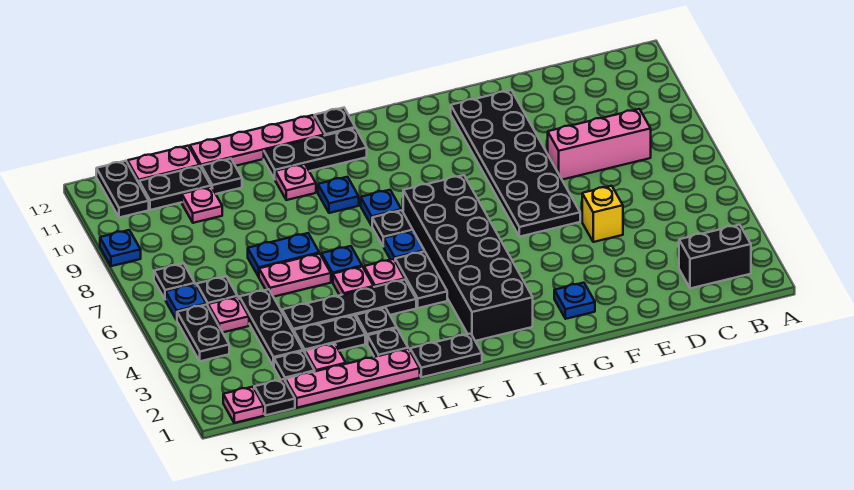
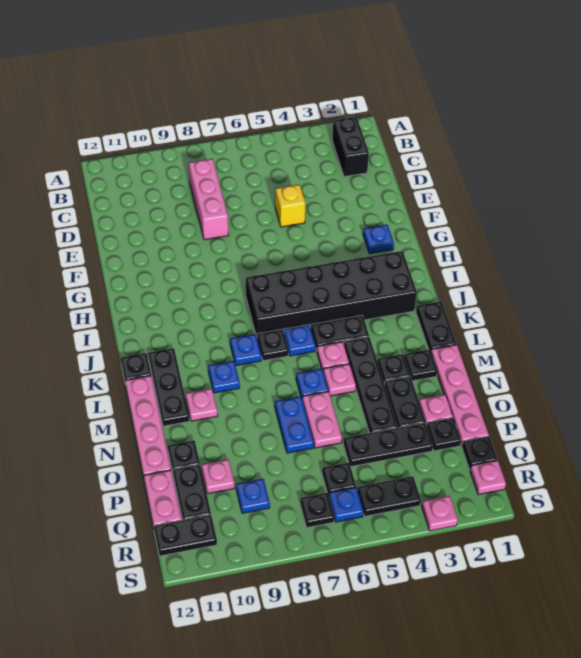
black plate F6:G11 level 1 -> none
pink plate Q5 level 1 -> pink plate S3 level 1
blue plate S9 level 1 -> blue plate Q9 level 1

